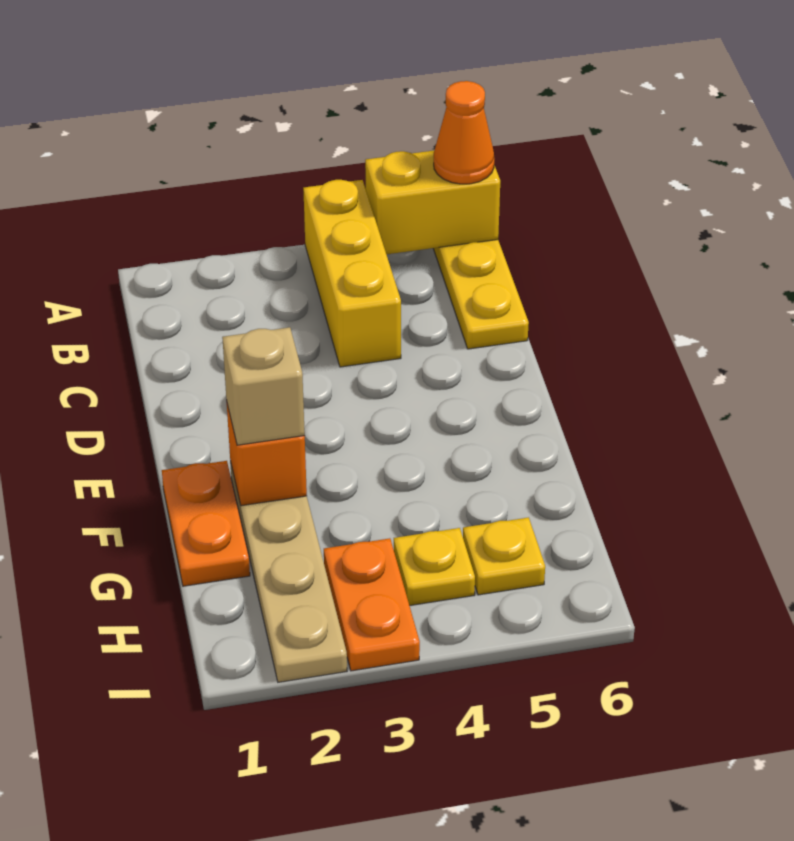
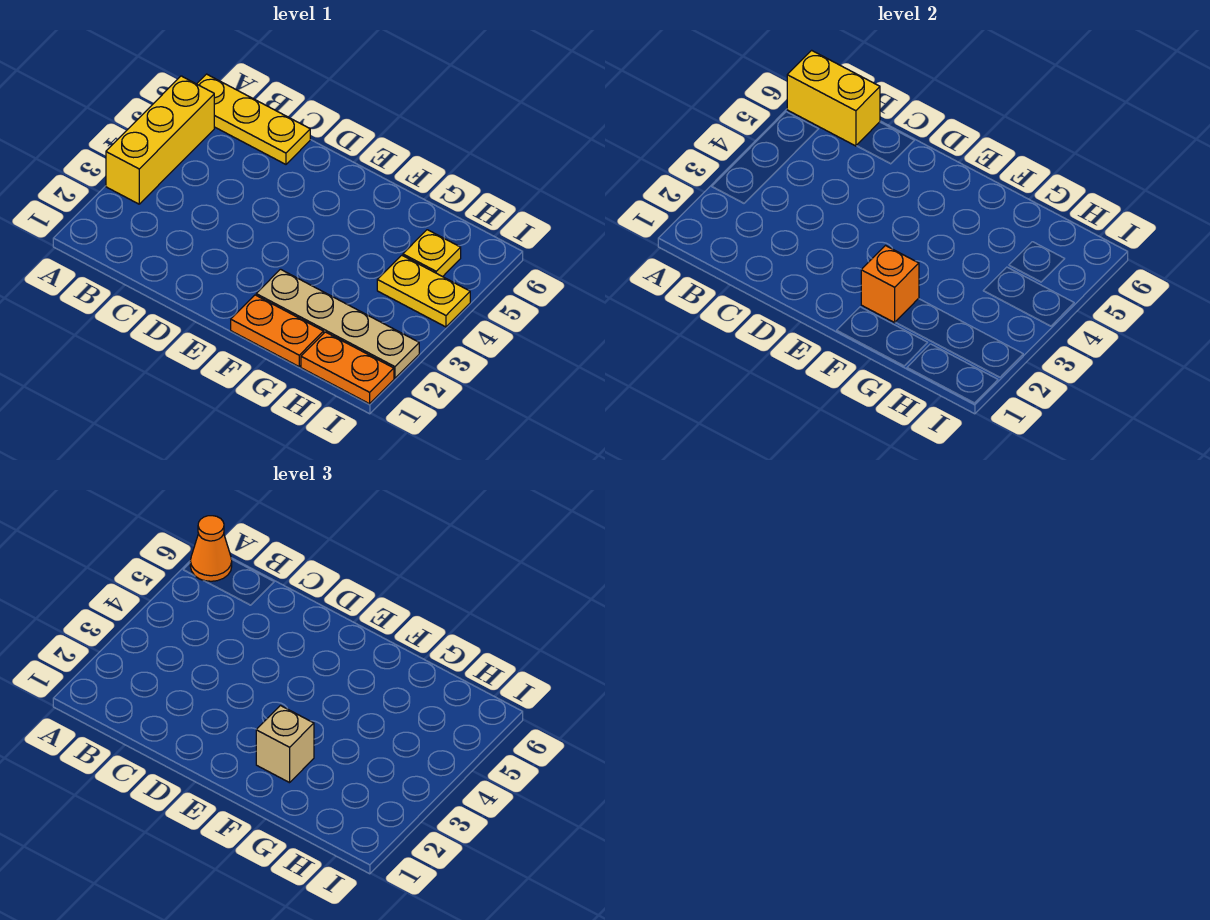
yellow brick A4:C4 level 1 -> yellow brick A3:A5 level 1
yellow brick A5:A6 level 2 -> yellow brick A6:B6 level 2
orange plate H3:I3 level 1 -> orange plate H1:I1 level 1
yellow plate H4 level 1 -> yellow plate H4:I4 level 1

